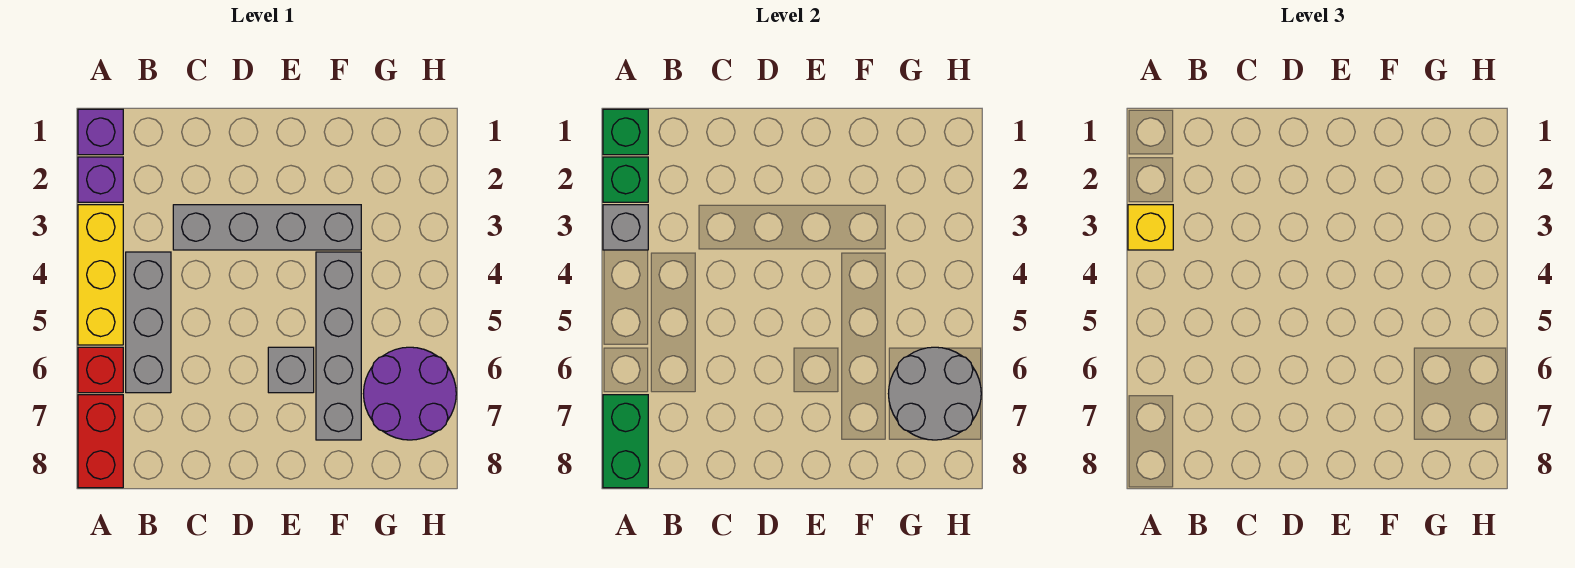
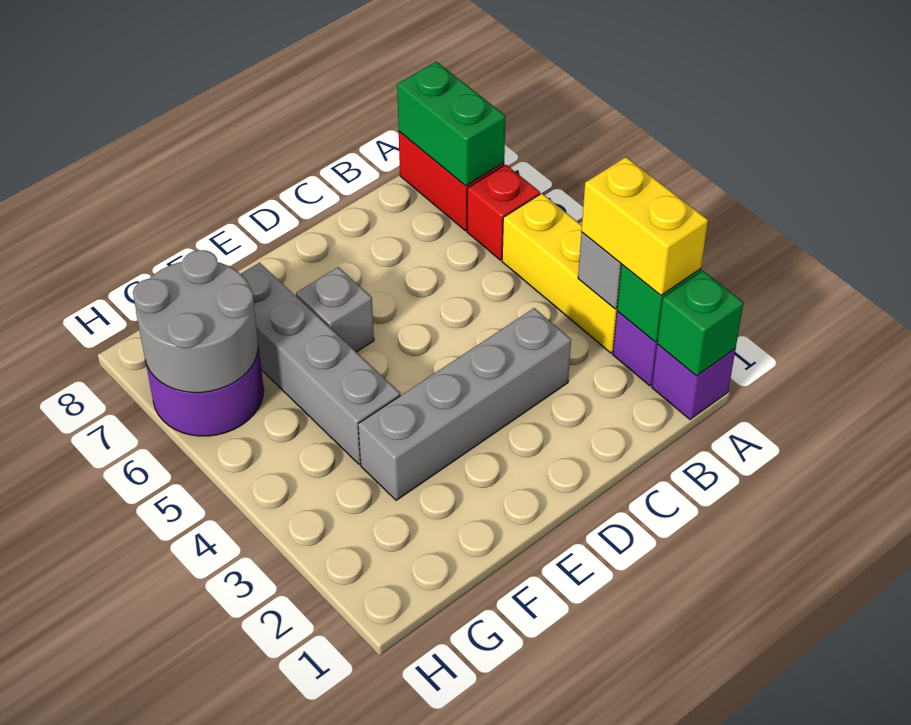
yellow brick A3 level 3 -> yellow brick A2:A3 level 3
grey brick B4:B6 level 1 -> none

